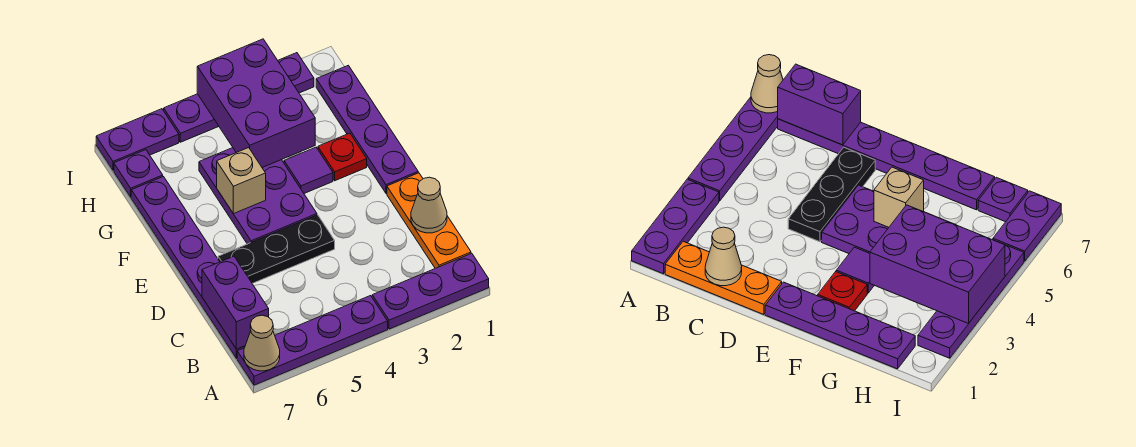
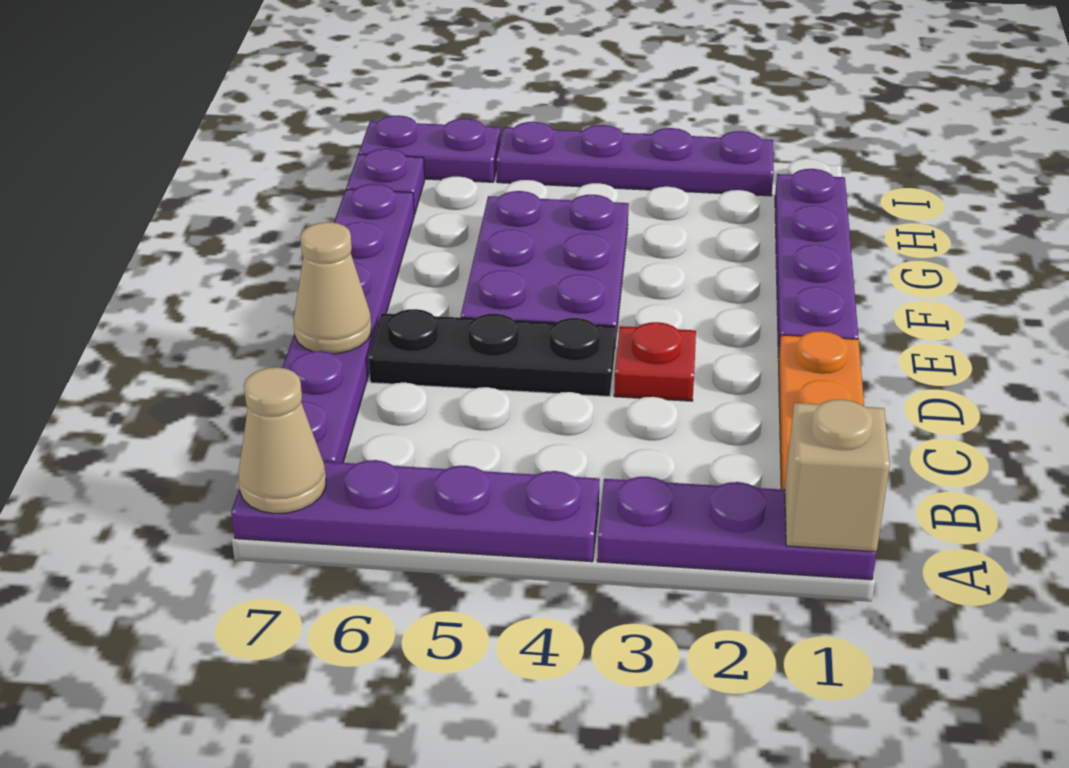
purple brick B7:C7 level 2 -> none
tan cone C1 level 2 -> tan cone D7 level 2
red plate F2 level 1 -> red plate D3 level 1
purple tile F3 level 1 -> none
tan brick F5 level 2 -> tan brick A1 level 2
purple brick G3:I4 level 2 -> none

